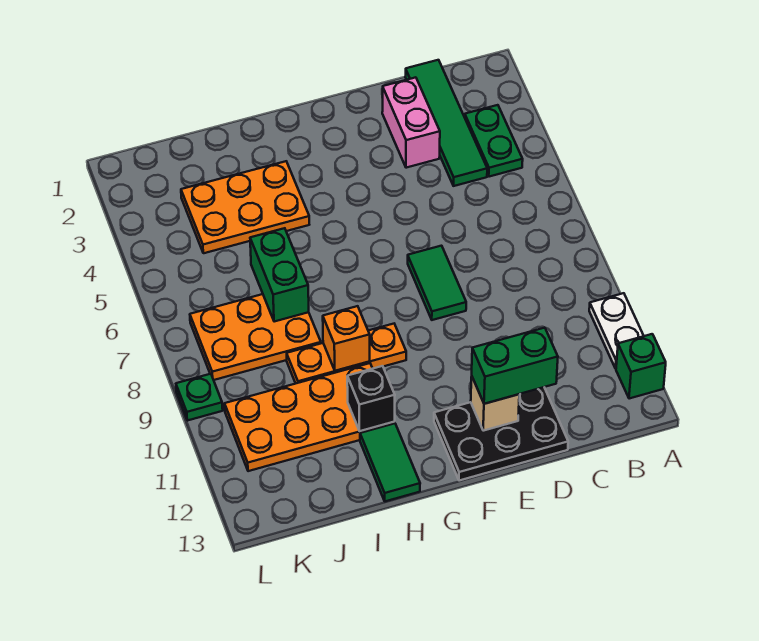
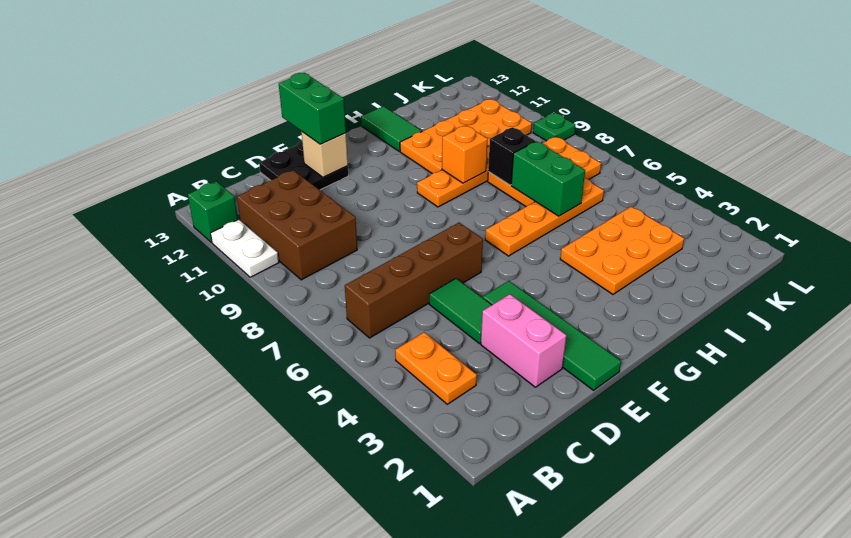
green plate B3:B4 level 1 -> orange plate B3:B4 level 1
none -> brown brick B6:E6 level 1
none -> brown brick B9:C11 level 1
green tile C1:C4 level 1 -> green tile E1:E4 level 1
black plate D12:F13 level 1 -> black plate D12:E13 level 1
green brick D12:E12 level 3 -> green brick E12:E13 level 3
green tile E7:E8 level 1 -> green tile D4:D5 level 1
none -> orange plate G6:J6 level 1
black brick H11 level 2 -> black brick I8 level 2

